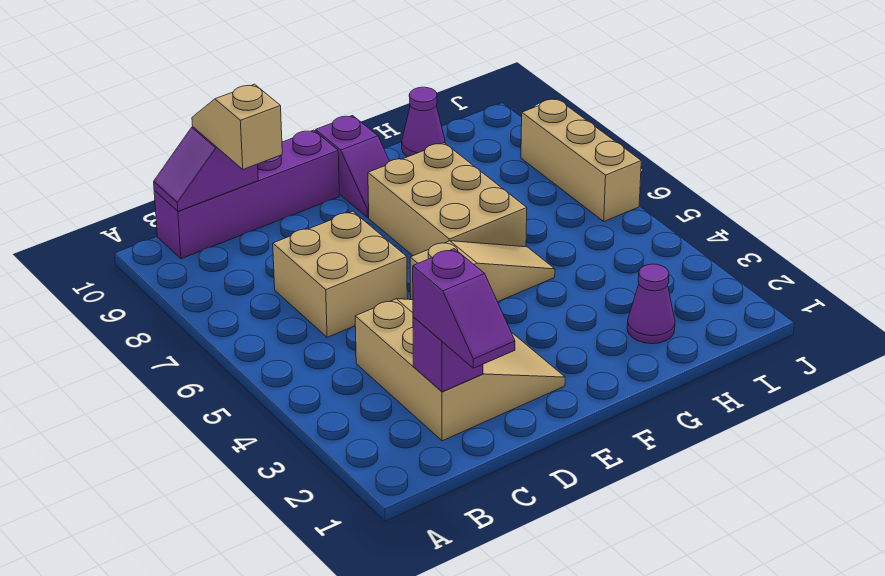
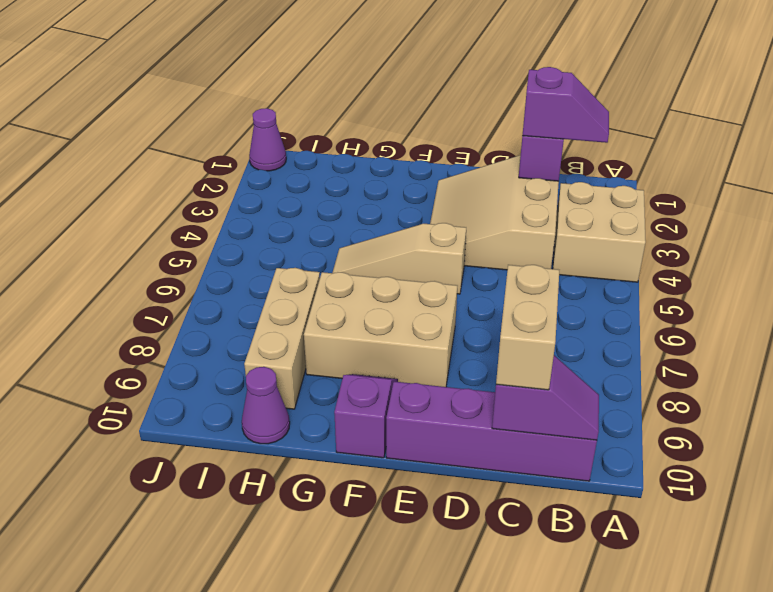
purple slope C1:C2 level 3 top 2 -> purple slope B2:C2 level 3 top C
tan brick C6:D7 level 1 -> tan brick A3:B4 level 1
tan slope C9:C10 level 3 top 9 -> tan brick C9:C10 level 3
tan brick F6:G8 level 1 -> tan brick E7:G8 level 1
purple cone H2 level 1 -> purple cone J1 level 1
tan brick J6:J8 level 1 -> tan brick H7:H9 level 1

